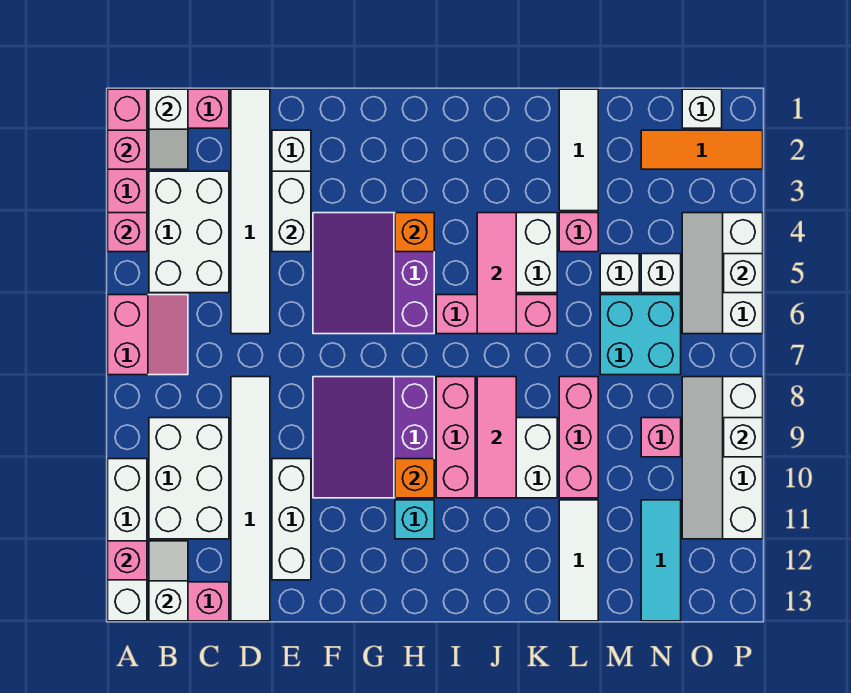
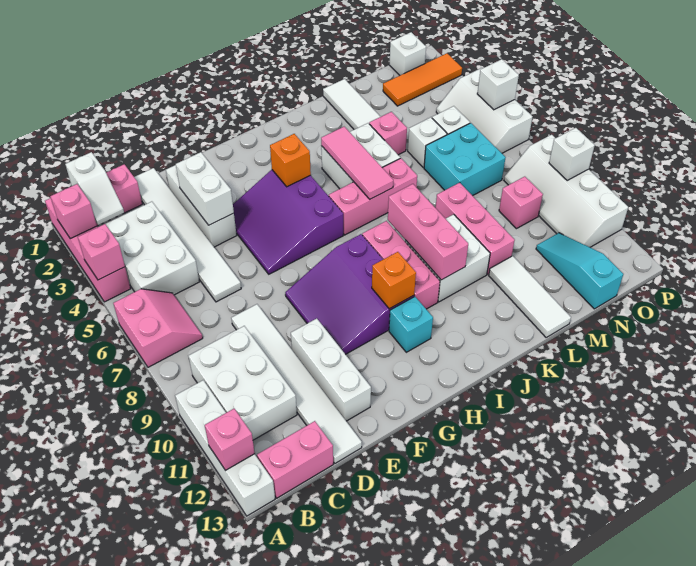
white slope B12:B13 level 2 top 13 -> none
pink tile J8:J10 level 2 -> pink brick J8:J10 level 2
cyan tile N11:N13 level 1 -> cyan slope N11:N13 level 1 top 13

